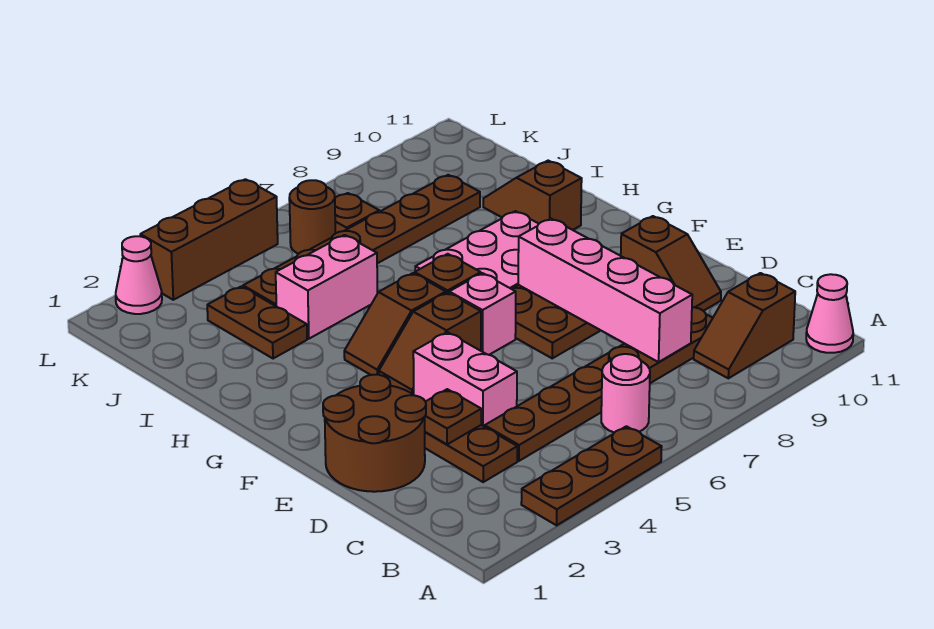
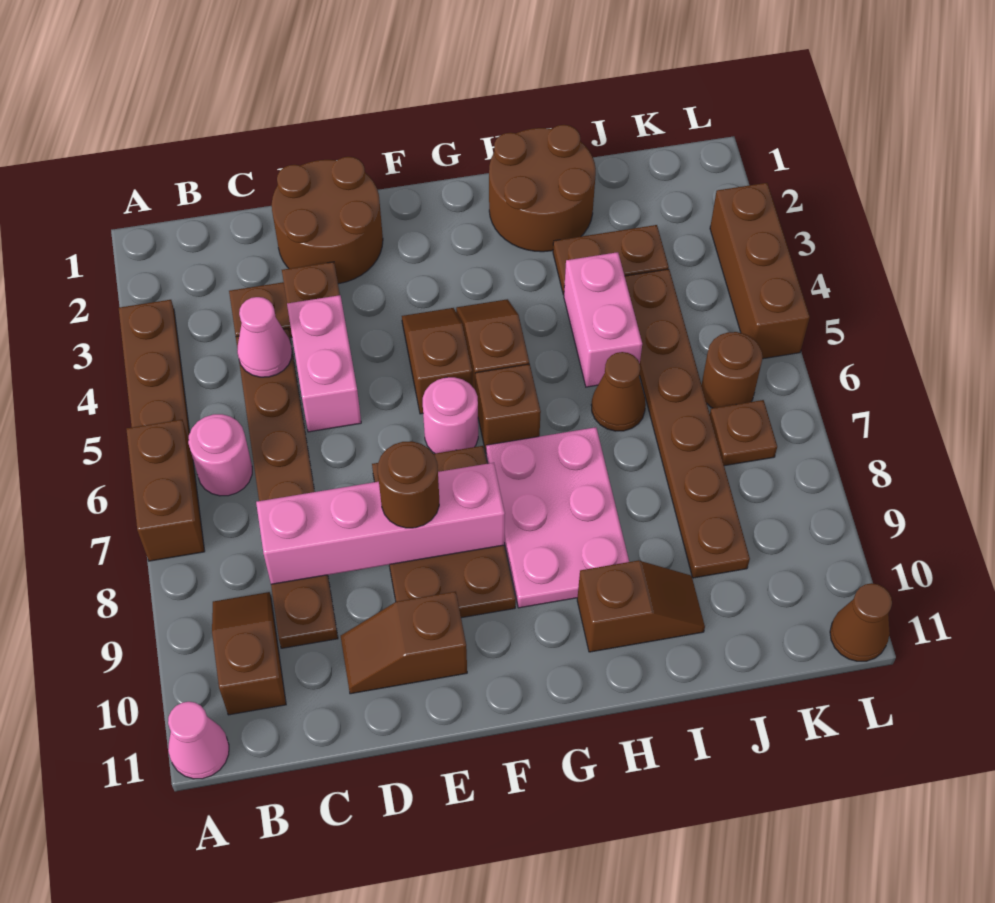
none -> brown brick A6:A7 level 1
pink brick D4:E4 level 1 -> pink brick D4:D5 level 1
none -> brown round brick E8 level 3
pink brick F6 level 1 -> pink round brick F6 level 1
none -> brown round brick H1:I2 level 1
none -> brown cone I6 level 1
pink cone L2 level 1 -> pink cone C4 level 2
none -> brown cone L11 level 1

